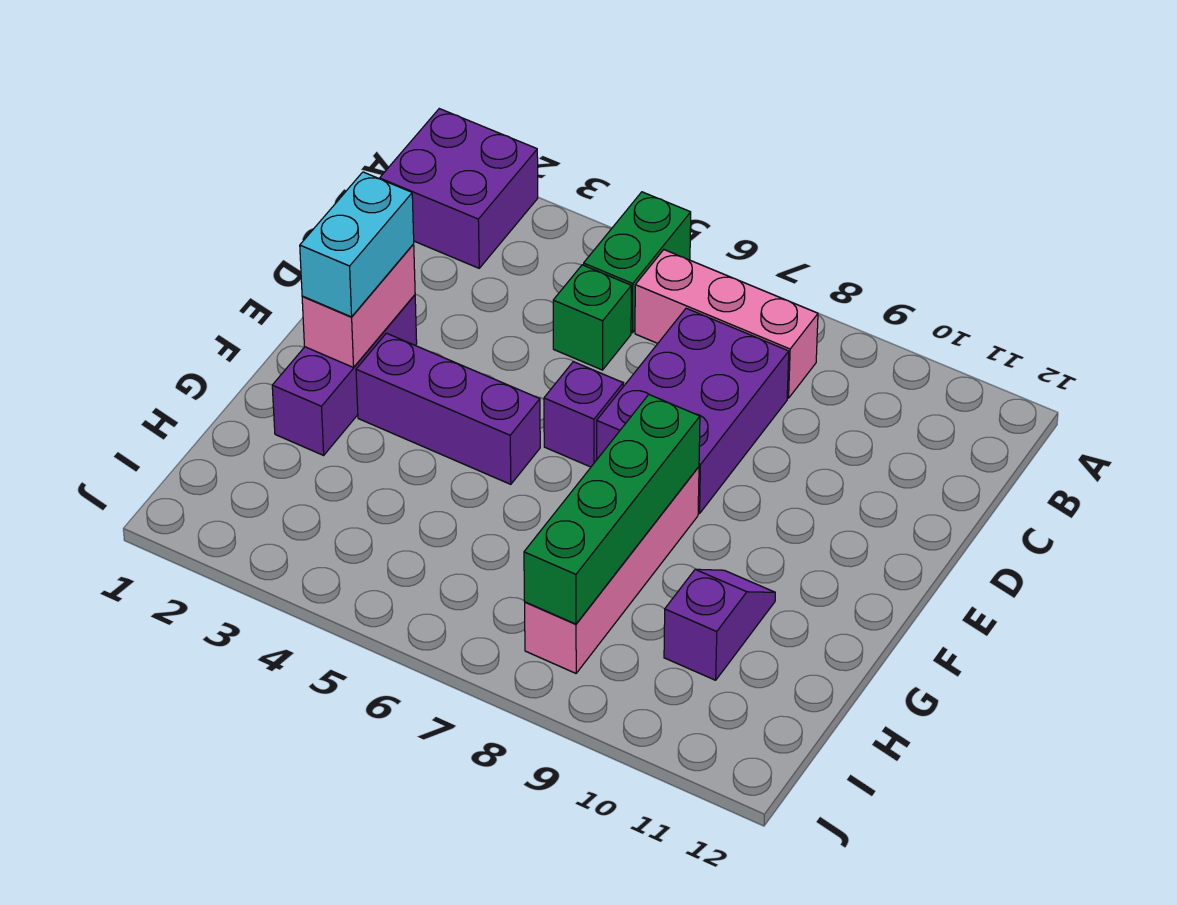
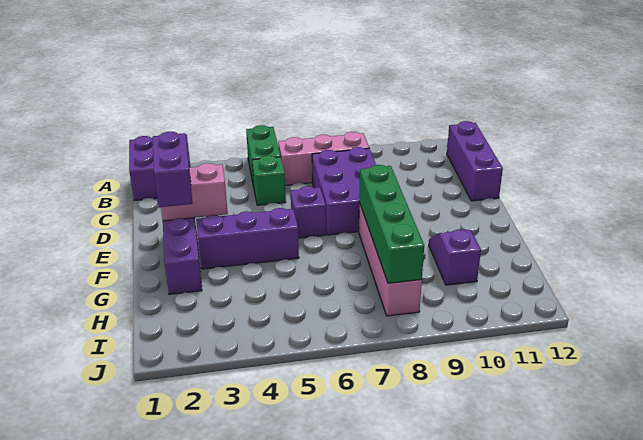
none -> purple brick B12:D12 level 1
pink brick E2:F2 level 2 -> pink brick E2:E3 level 2
cyan brick E2:F2 level 3 -> purple brick E2:F2 level 3

